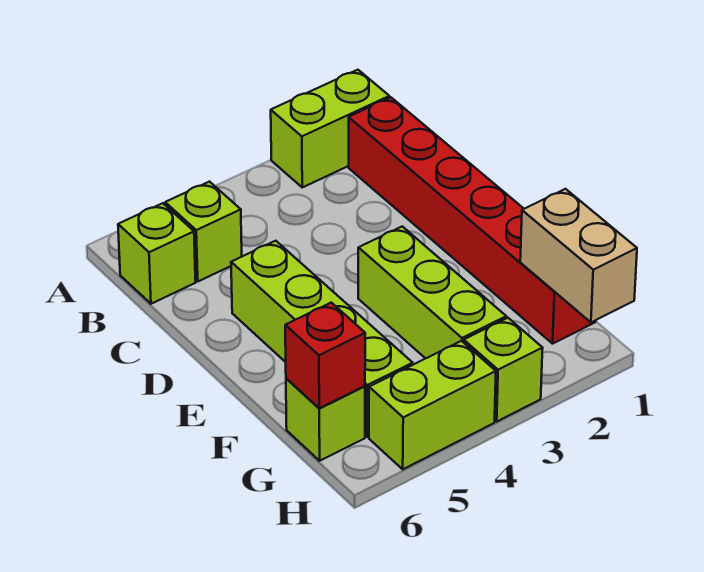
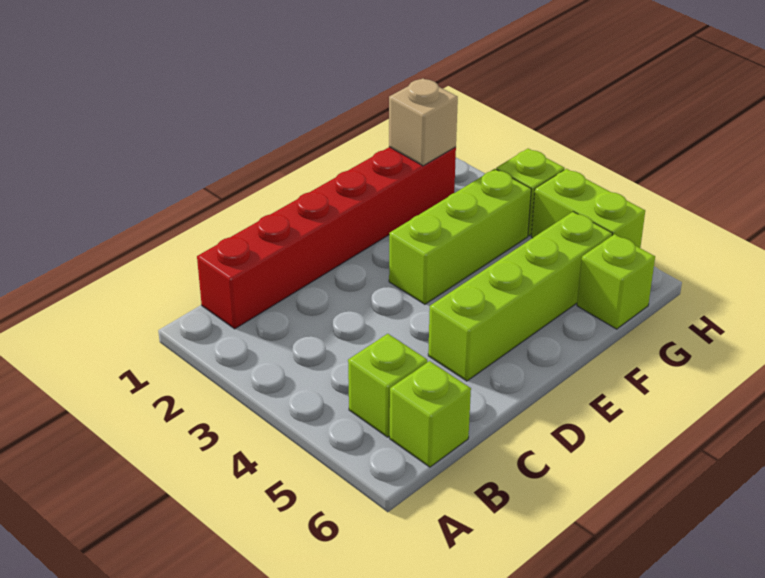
lime brick A1:A2 level 1 -> none
tan brick G1:H1 level 2 -> tan brick G1 level 2
red brick G6 level 2 -> none

